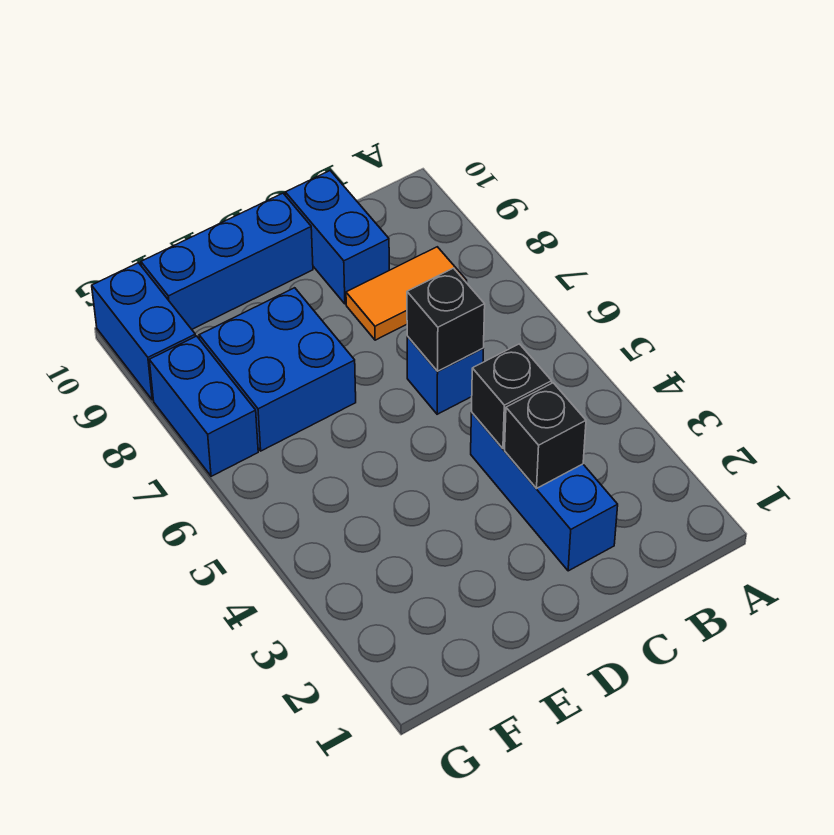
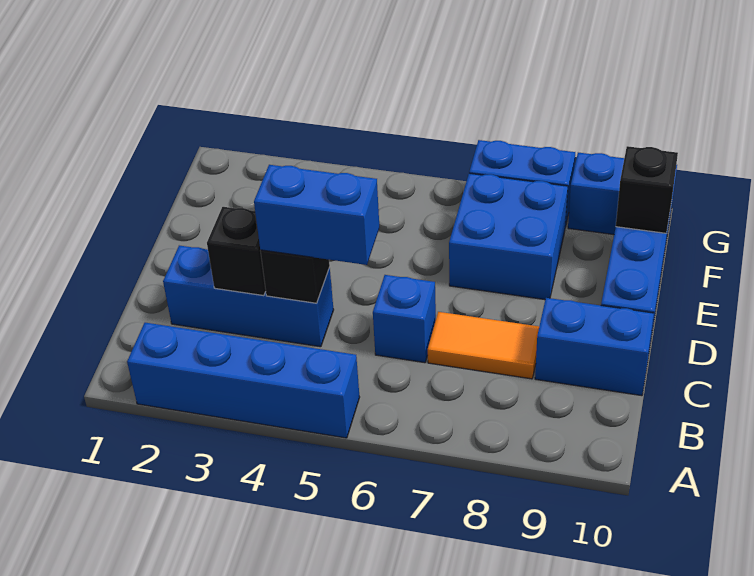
none -> blue brick A2:A5 level 1
orange tile B8:C8 level 1 -> orange tile C7:C8 level 1
none -> blue brick C4:C5 level 3
black brick C6 level 2 -> black brick F10 level 2

